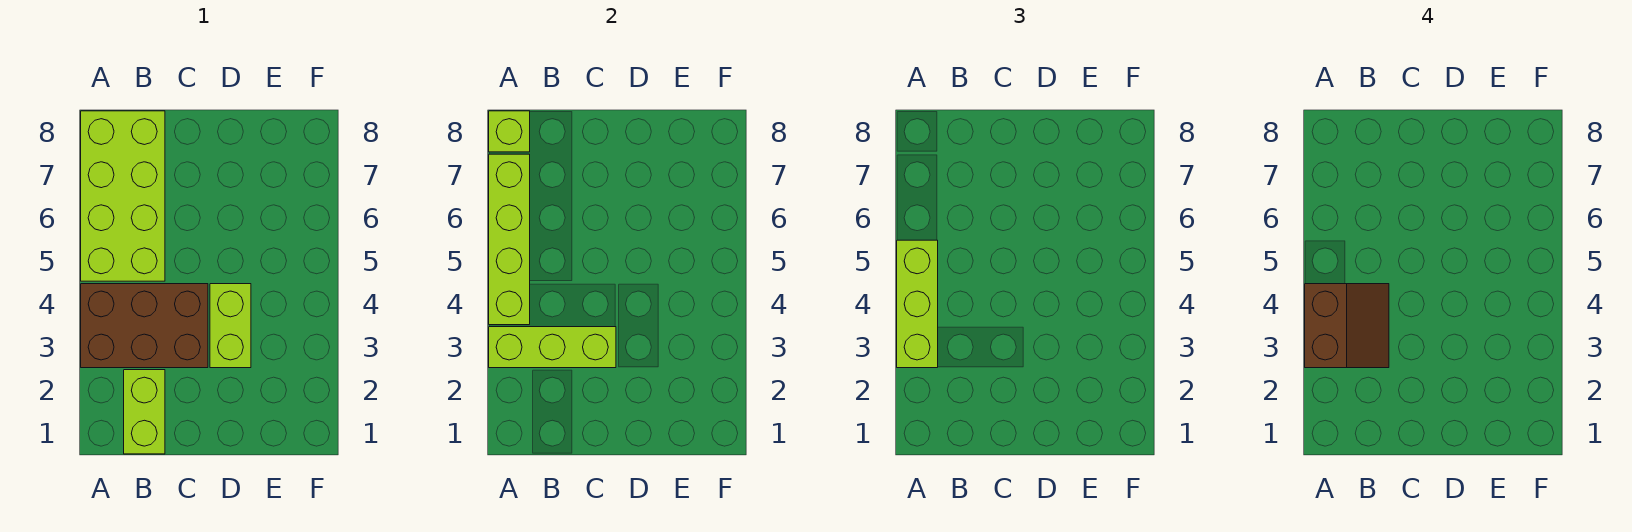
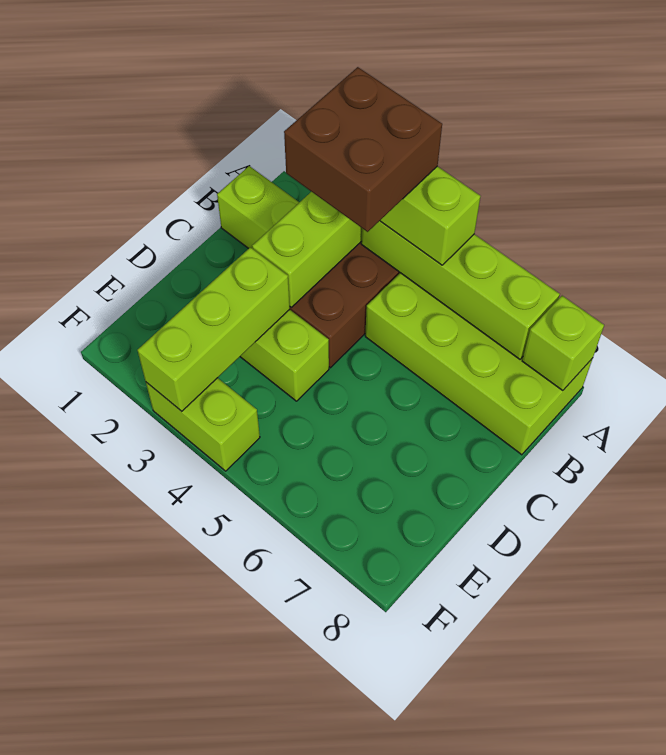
brown slope A3:B4 level 4 top A -> brown brick A3:B4 level 4
none -> lime brick D3:F3 level 2
none -> lime brick F3:F4 level 1

